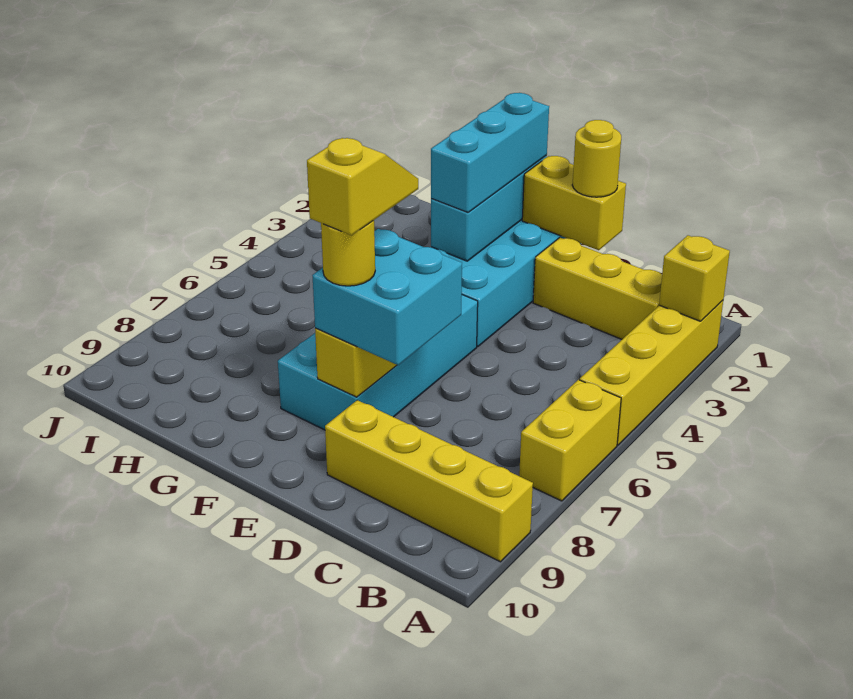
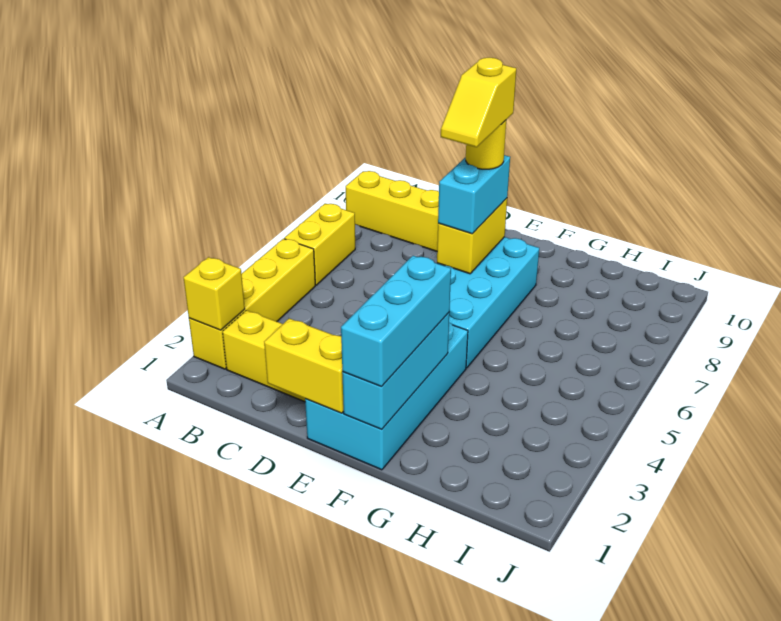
yellow round brick D1 level 3 -> none
cyan brick D7:E8 level 3 -> cyan brick E7:E8 level 3

